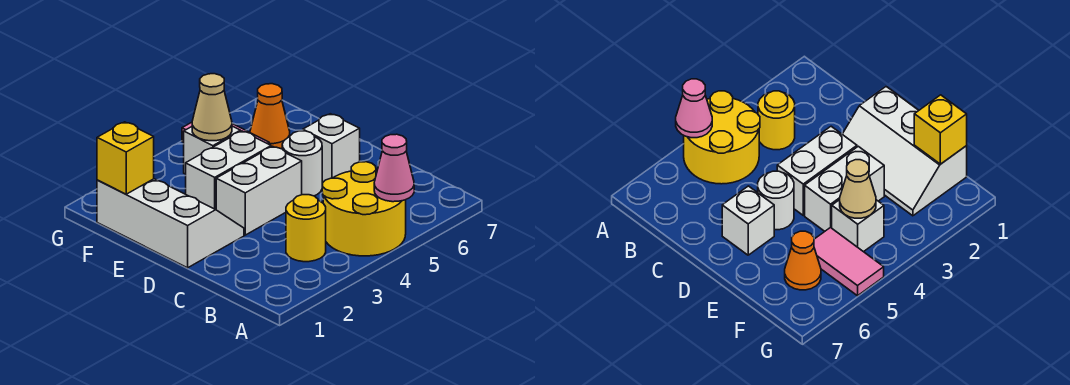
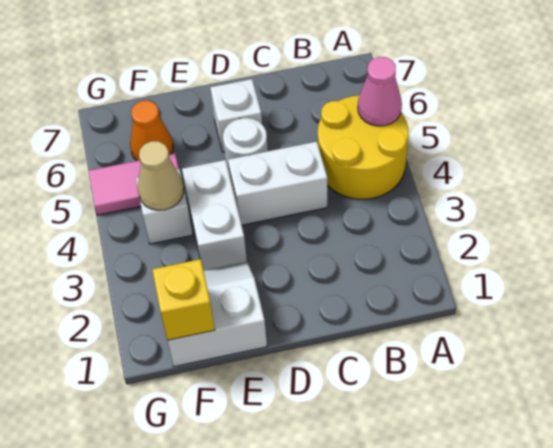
yellow round brick B3 level 1 -> none
white slope D1:F2 level 1 top 1 -> white slope E1:F2 level 1 top 1
white brick D3:D4 level 1 -> white brick C4:D4 level 1

